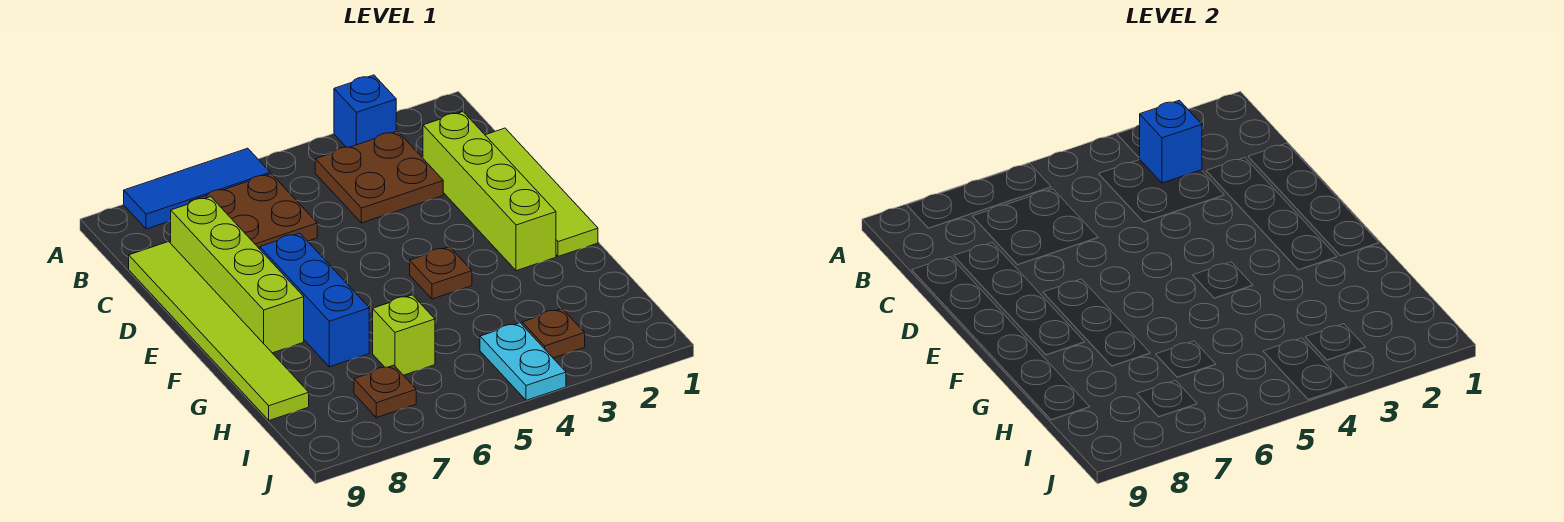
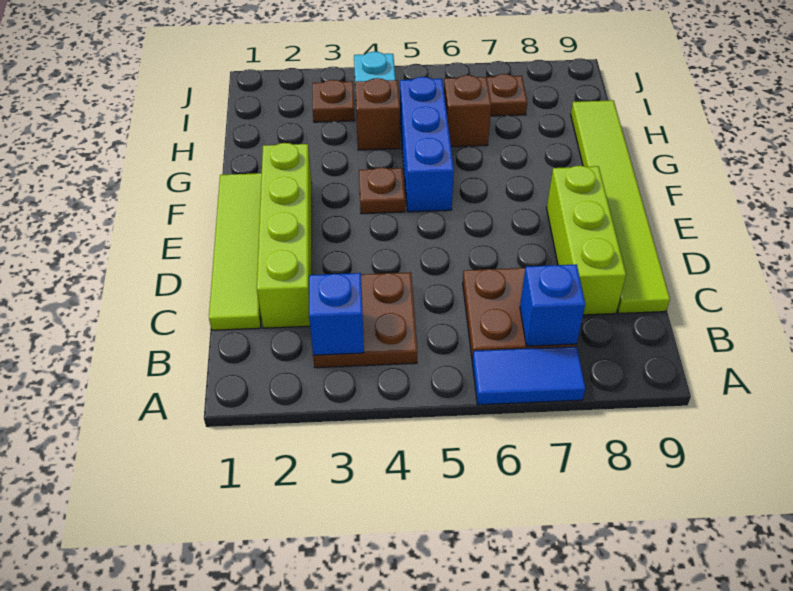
blue brick A3 level 1 -> blue brick B7 level 2
blue tile A6:A8 level 1 -> blue tile A6:A7 level 1
lime brick C8:F8 level 1 -> lime brick C8:E8 level 1
blue brick E7:G7 level 1 -> blue brick F5:H5 level 1
none -> brown brick H4 level 1
lime brick H6 level 1 -> brown brick H6 level 1

